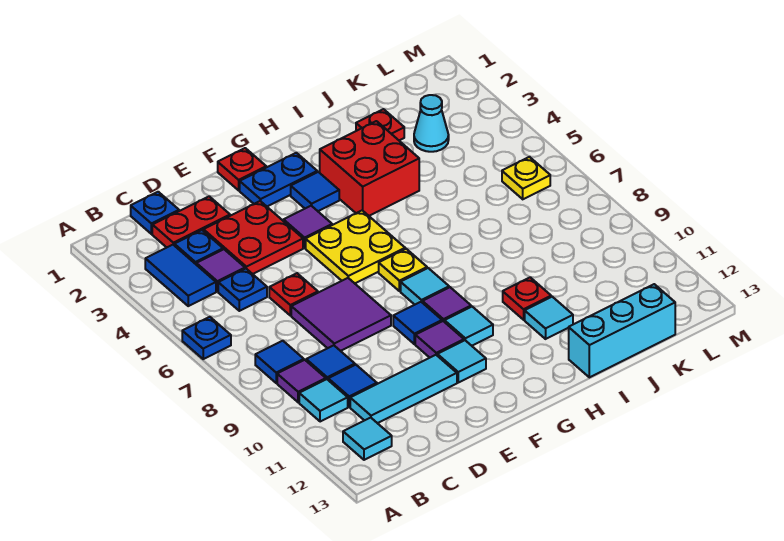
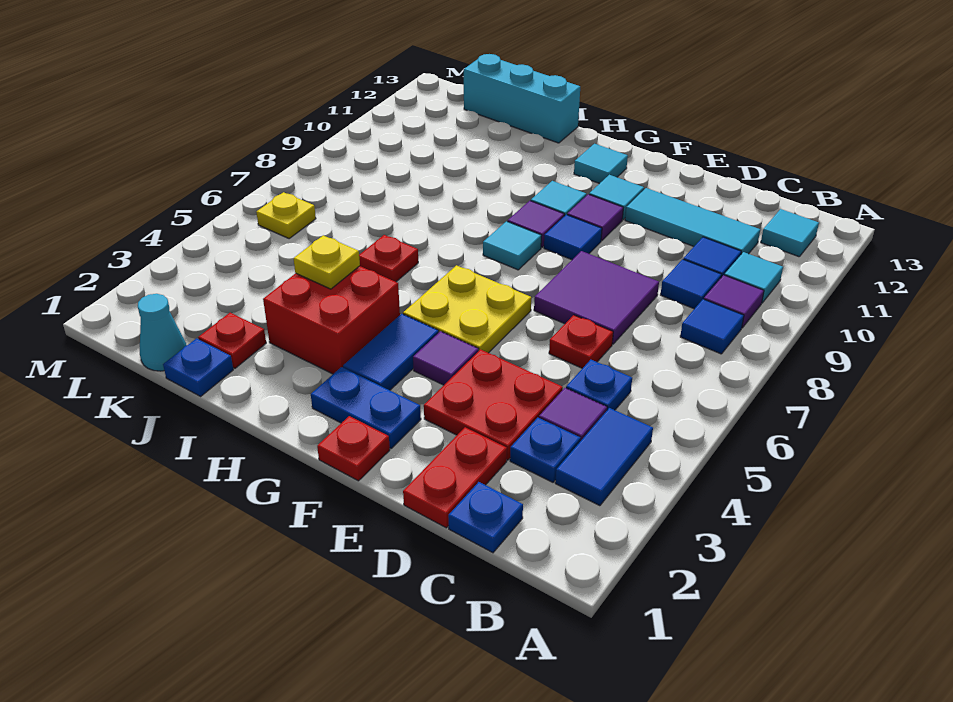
blue plate A6 level 1 -> blue plate J1 level 1
red plate C2:D2 level 1 -> red plate D1:D2 level 1
blue tile G3 level 1 -> blue tile G3:G4 level 1
yellow plate G7 level 1 -> yellow plate I4 level 2
red plate I10 level 1 -> red plate I6 level 1
cyan tile I11 level 1 -> cyan tile G12 level 1
cyan cone K3 level 1 -> cyan cone K1 level 1

